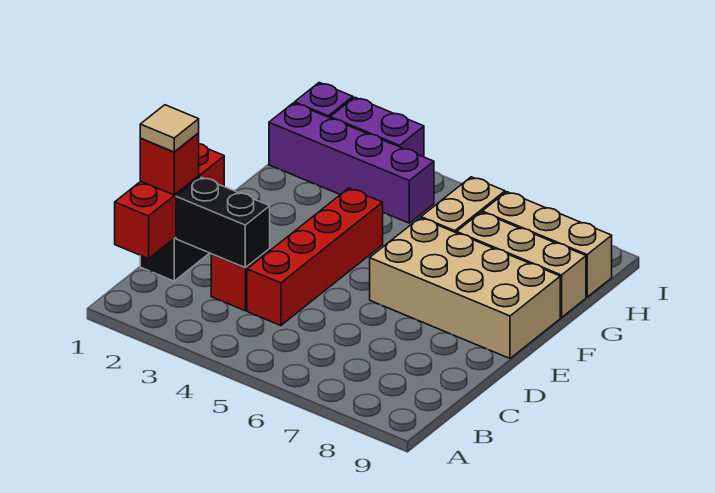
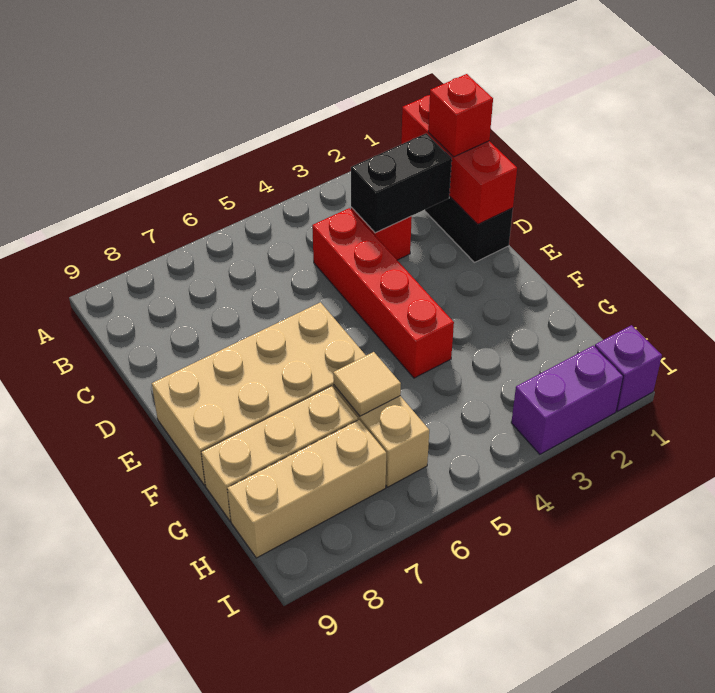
tan tile C1 level 4 -> tan tile G6 level 2
purple brick H1:H4 level 1 -> none

